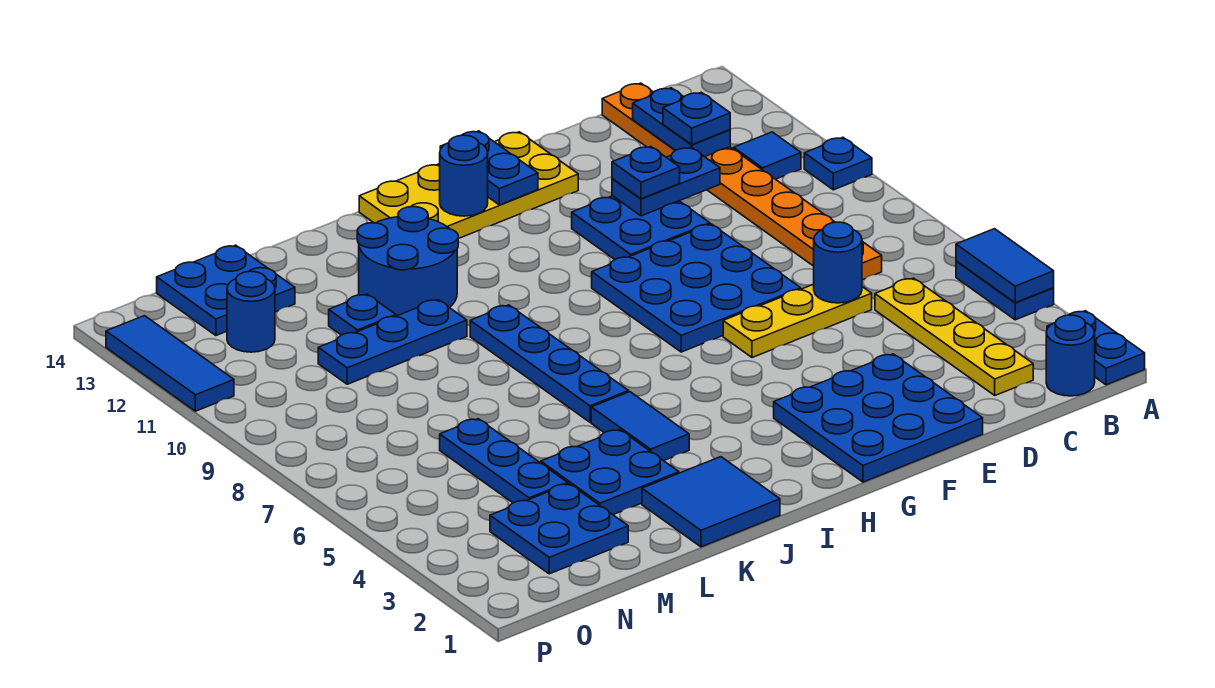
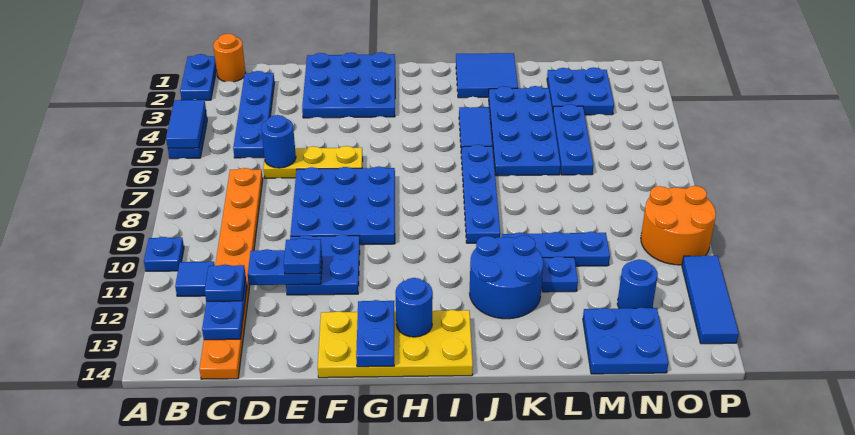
blue round brick B1 level 1 -> orange round brick B1 level 1
yellow plate C2:C5 level 1 -> blue plate C2:C5 level 1
blue plate K3:L4 level 1 -> blue plate K3:L6 level 1
none -> orange round brick O9:P10 level 1

